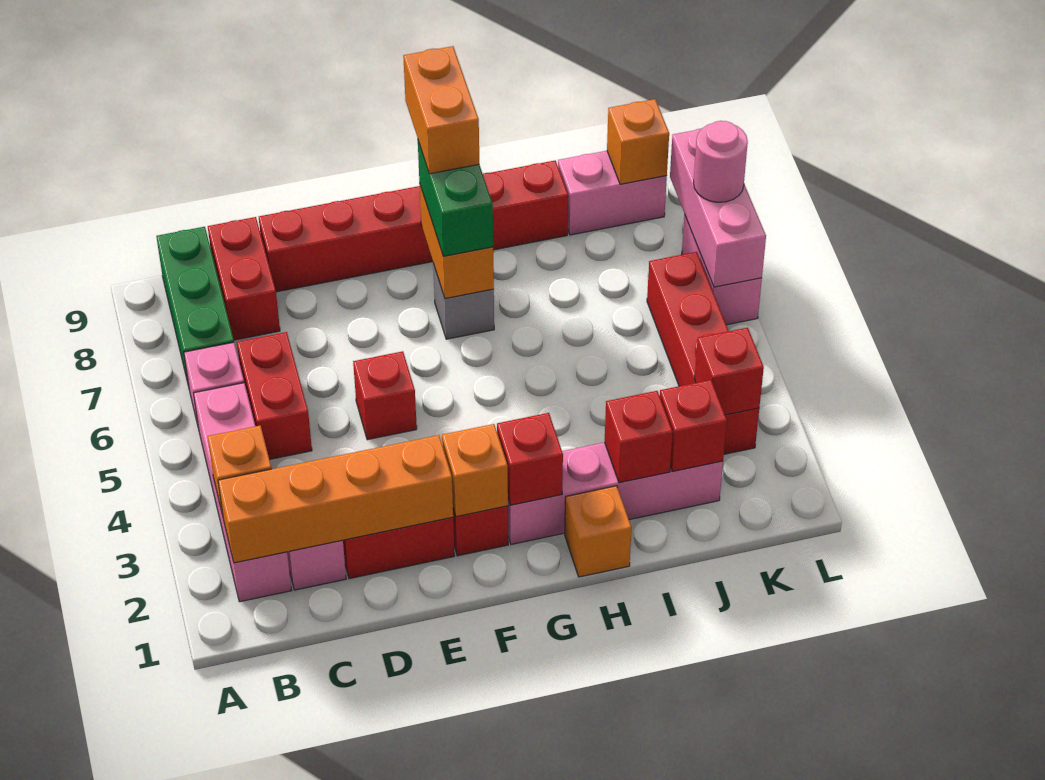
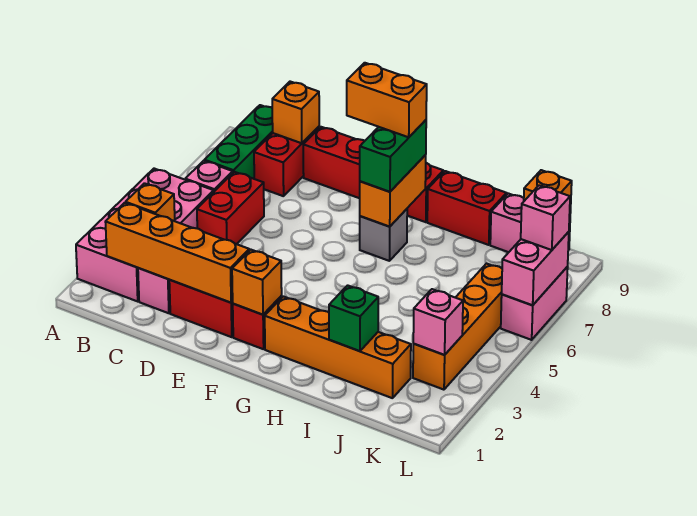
pink brick B2:B5 level 1 -> pink brick A2:B5 level 1
red brick E5 level 1 -> none
pink brick G2:J2 level 1 -> orange brick G2:J2 level 1
red brick G2 level 2 -> none
orange brick G8:G9 level 4 -> orange brick F8:G8 level 4
orange brick H1 level 1 -> orange brick C9 level 2
red brick I2 level 2 -> green brick I2 level 2
red brick J2 level 2 -> none
red brick K3:K6 level 1 -> orange brick K3:K6 level 1
red brick K3 level 2 -> pink brick K3 level 2
pink brick L6:L8 level 2 -> pink brick L6:L7 level 2
pink round brick L7 level 3 -> pink brick L7 level 3

